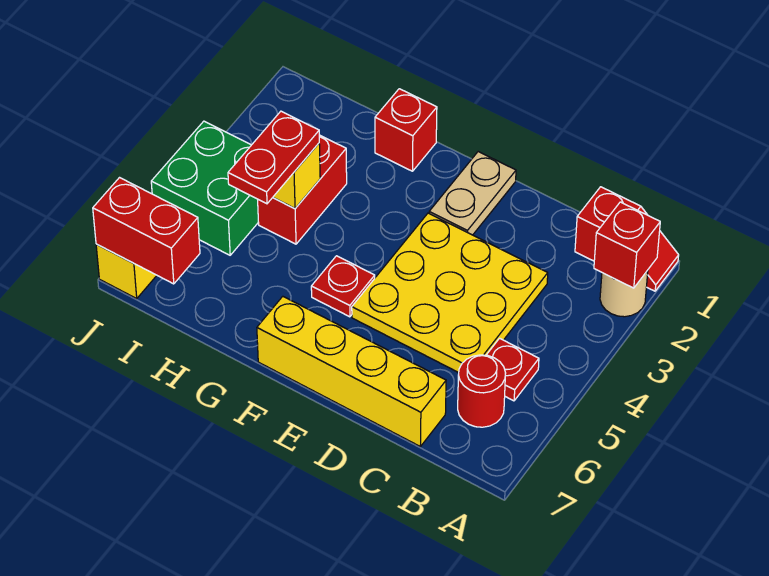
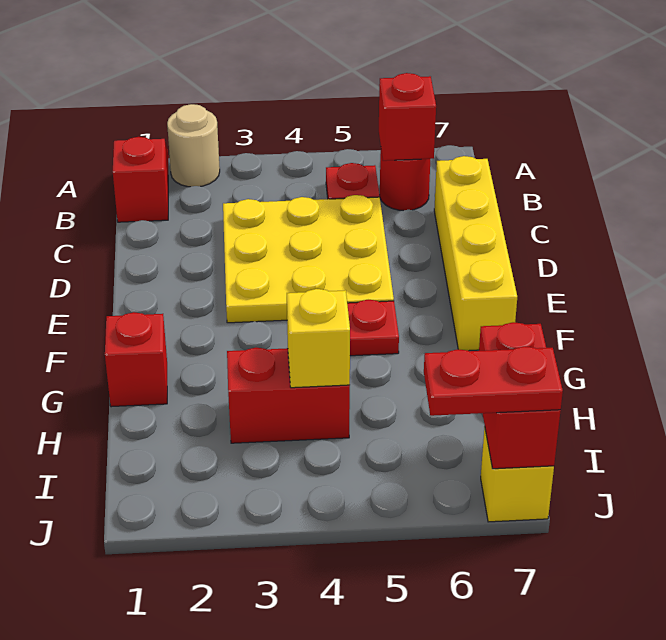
red brick A2 level 2 -> red brick B6 level 2
tan plate E1:E2 level 1 -> none
red plate H4:H5 level 3 -> red plate J6:J7 level 3
green brick I4:J5 level 1 -> none

